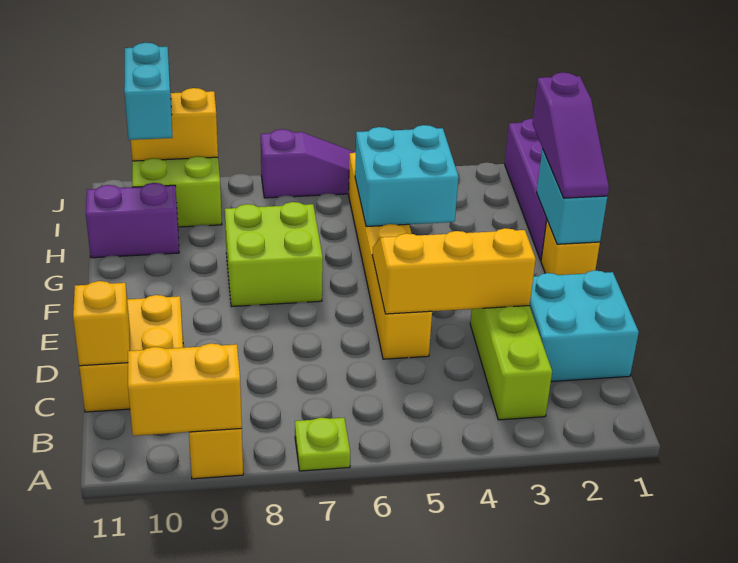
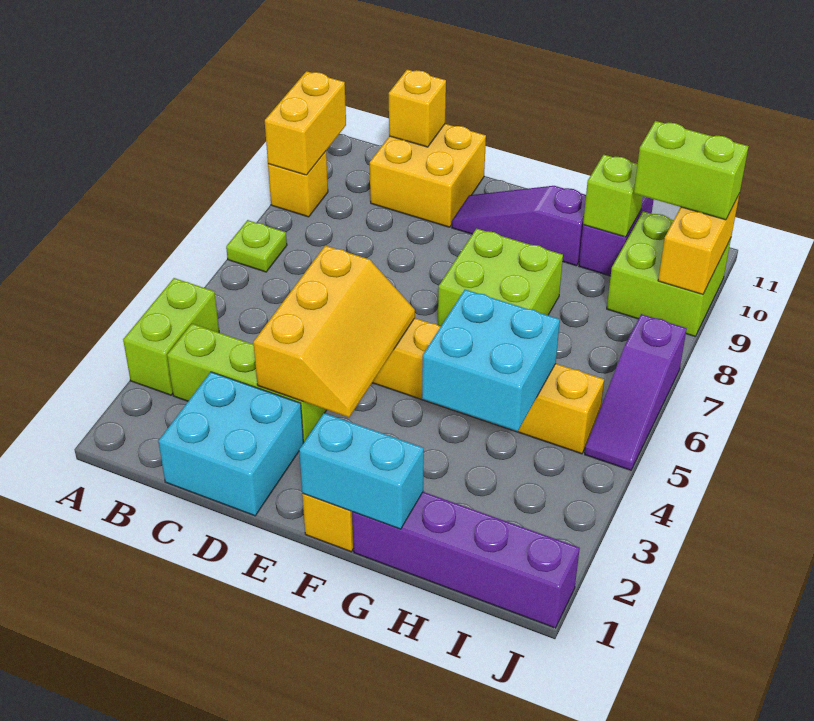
none -> lime brick A3:A4 level 1
purple slope F1:H1 level 3 top H -> purple slope E10:G10 level 1 top G
none -> lime brick H10 level 2
cyan brick I10:J10 level 3 -> lime brick I10:J10 level 3

